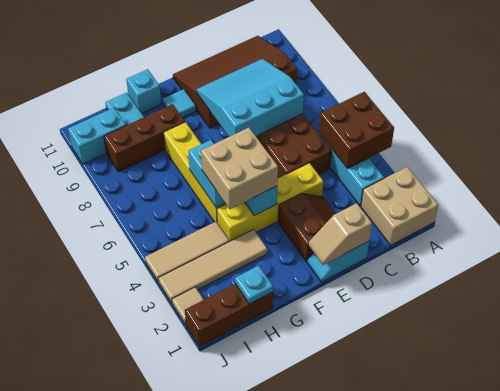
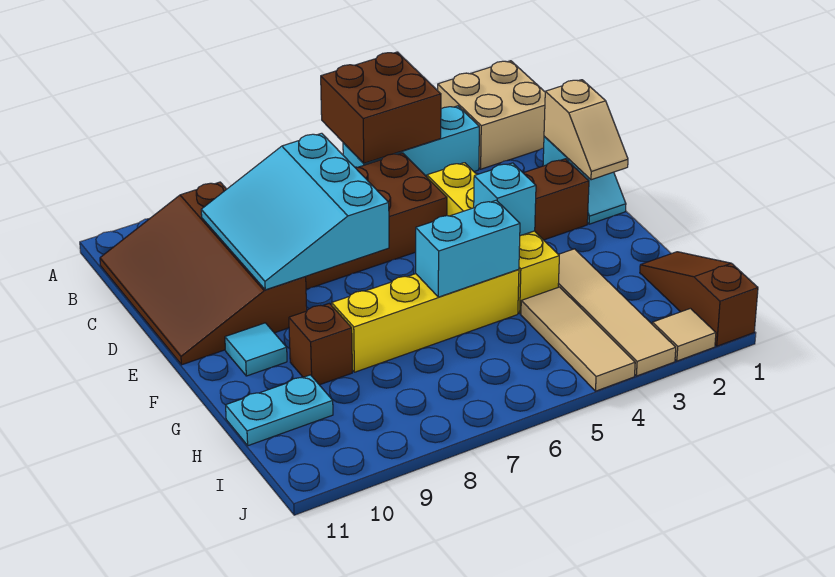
tan brick F4:G5 level 3 -> none
brown brick G9:I9 level 1 -> brown brick G9 level 1
cyan brick G11 level 1 -> none
brown brick H1:J1 level 1 -> brown slope H1:J1 level 1 top J
cyan plate H1 level 2 -> none
cyan brick I10:J10 level 1 -> none

